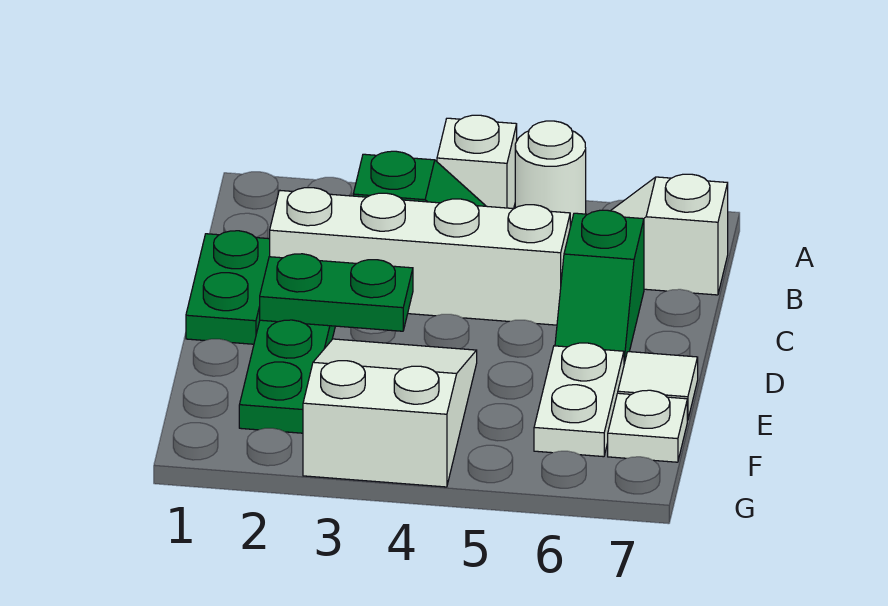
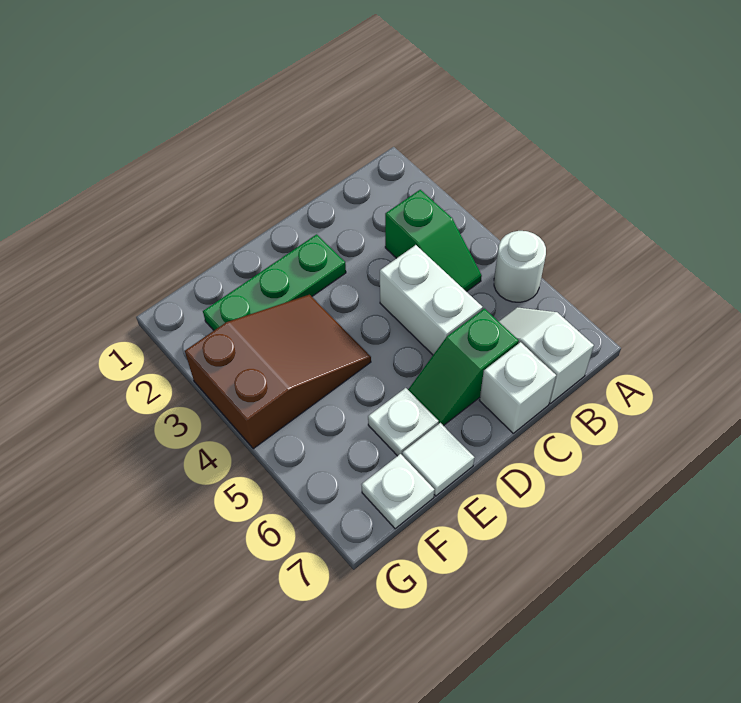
white brick A4 level 1 -> white brick C7 level 1
green plate C1:D1 level 1 -> none
white brick C2:C5 level 1 -> white brick C4:C5 level 1
green plate D2:D3 level 2 -> none
white slope E3:G4 level 1 top G -> brown slope E3:G4 level 1 top G
white plate E6:F6 level 1 -> white plate E6 level 1

